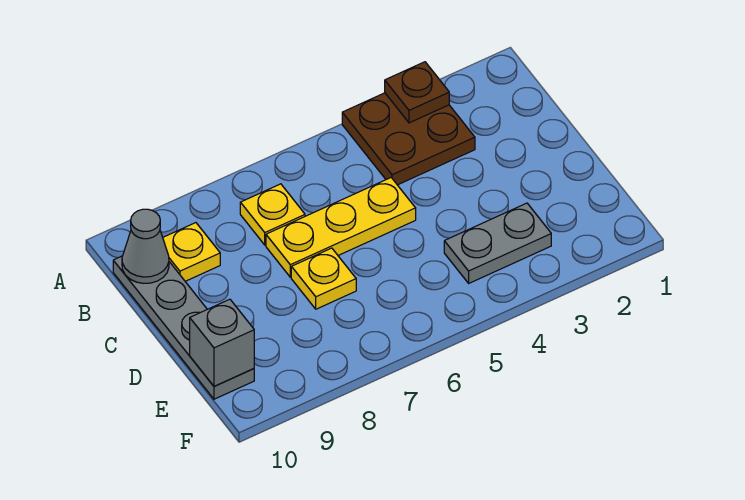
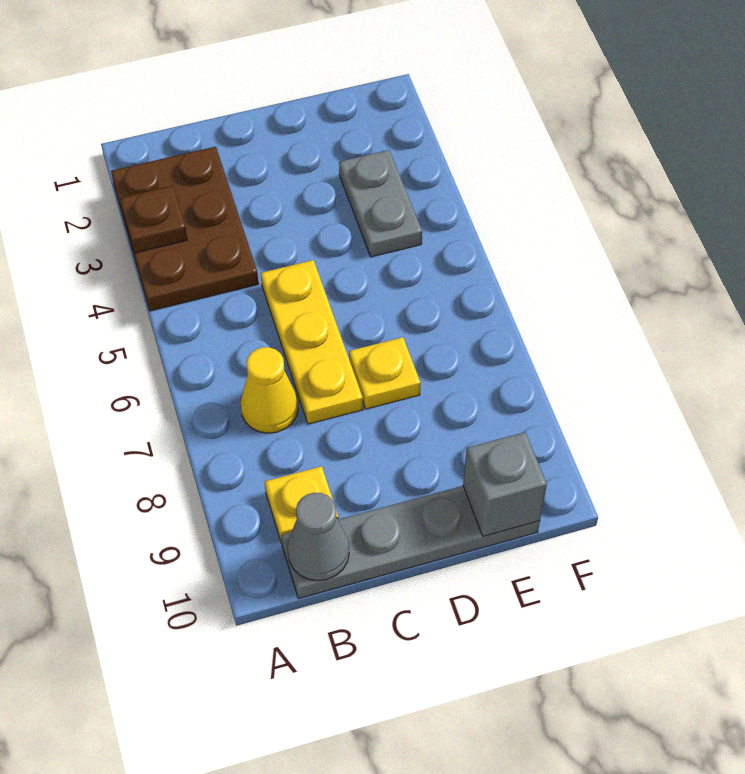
brown plate A3:B4 level 1 -> brown plate A2:B4 level 1
yellow plate B7 level 1 -> yellow cone B7 level 1

